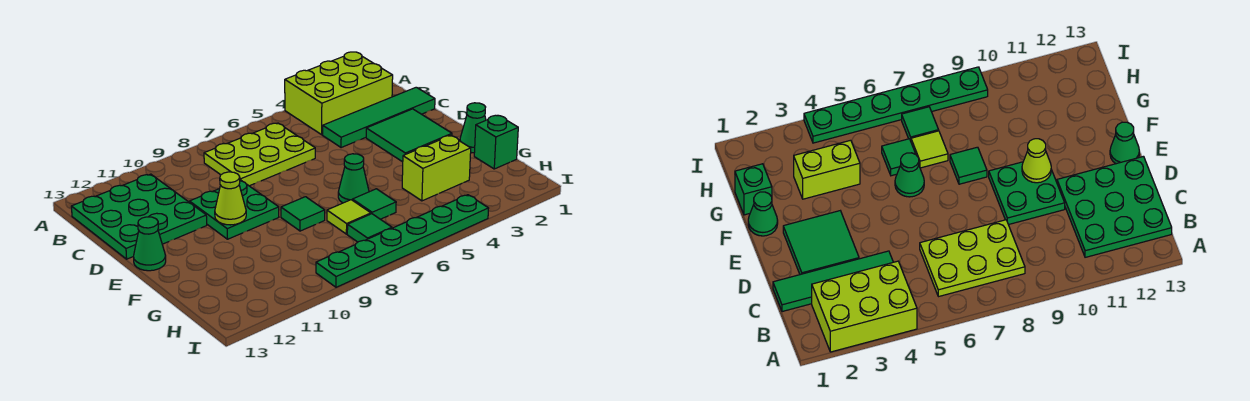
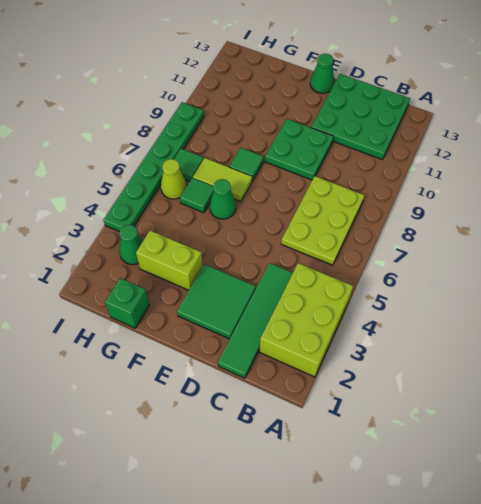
lime cone E10 level 2 -> lime cone H6 level 1
green cone F1 level 1 -> green cone H3 level 1
lime brick G3:G4 level 1 -> lime brick F3:G3 level 1
lime tile G7 level 1 -> lime tile F7:G7 level 1

